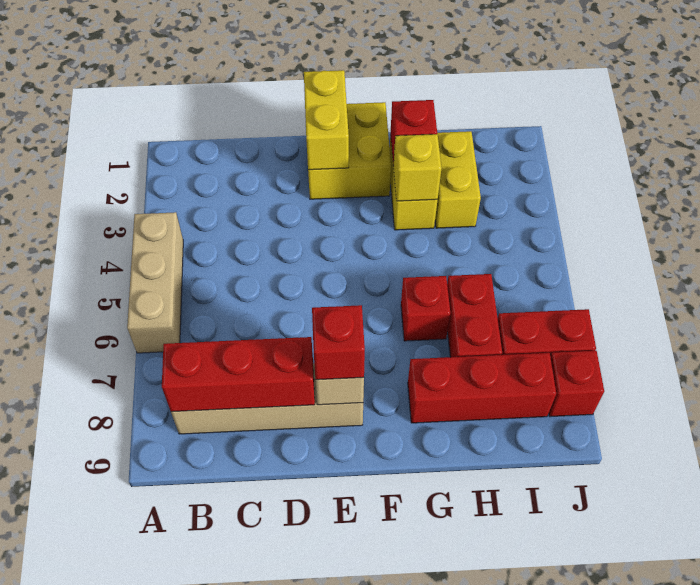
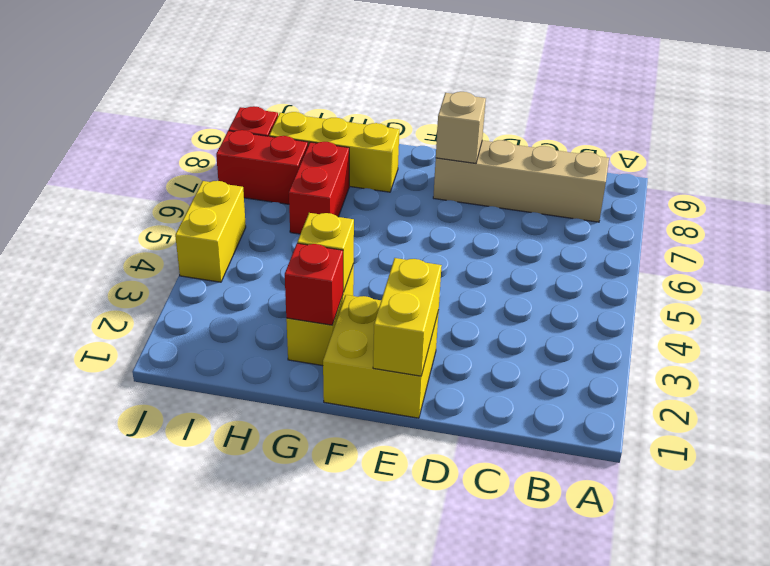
tan brick A4:A6 level 1 -> none
red brick B8:D8 level 2 -> none
red brick E8 level 3 -> none
red brick G6 level 1 -> none
red brick G8:I8 level 1 -> yellow brick G8:I8 level 1
yellow brick H2:H3 level 1 -> yellow brick J4:J5 level 1

